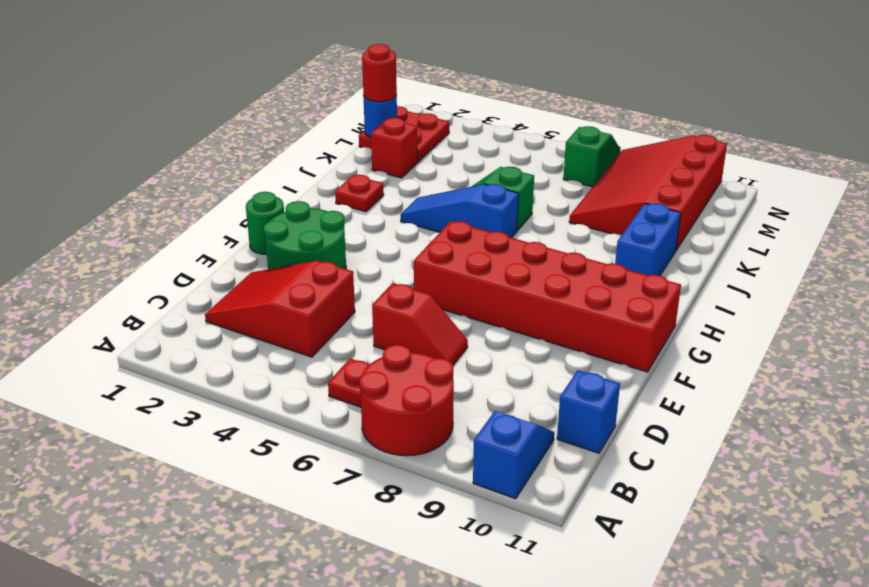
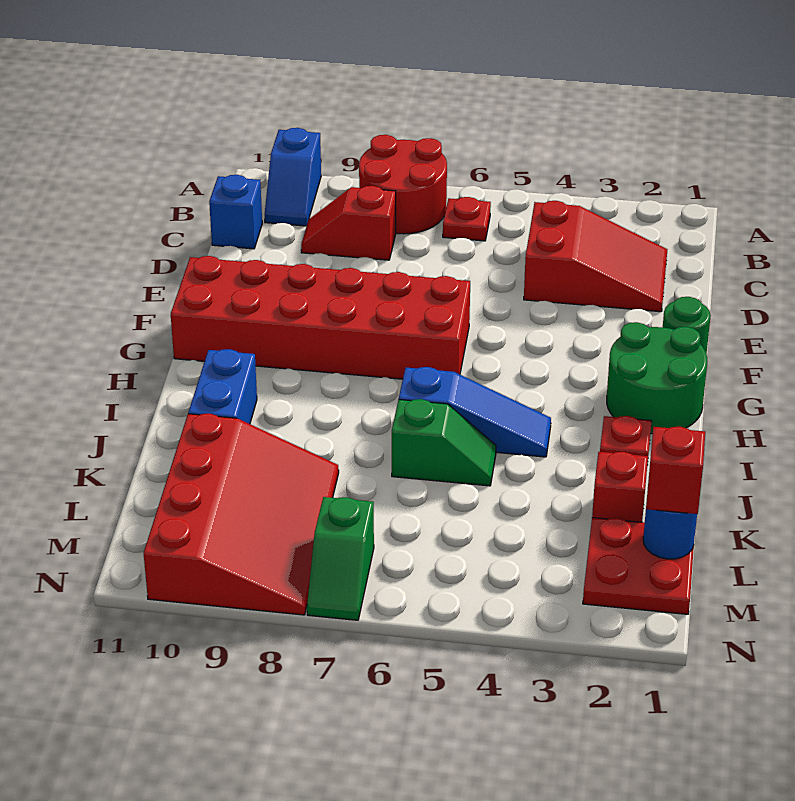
red slope D6:D7 level 1 top 6 -> red slope C8:C9 level 1 top 8
green round brick E2:F3 level 1 -> green round brick G1:H2 level 1
red round brick L1 level 3 -> red brick L1 level 3

